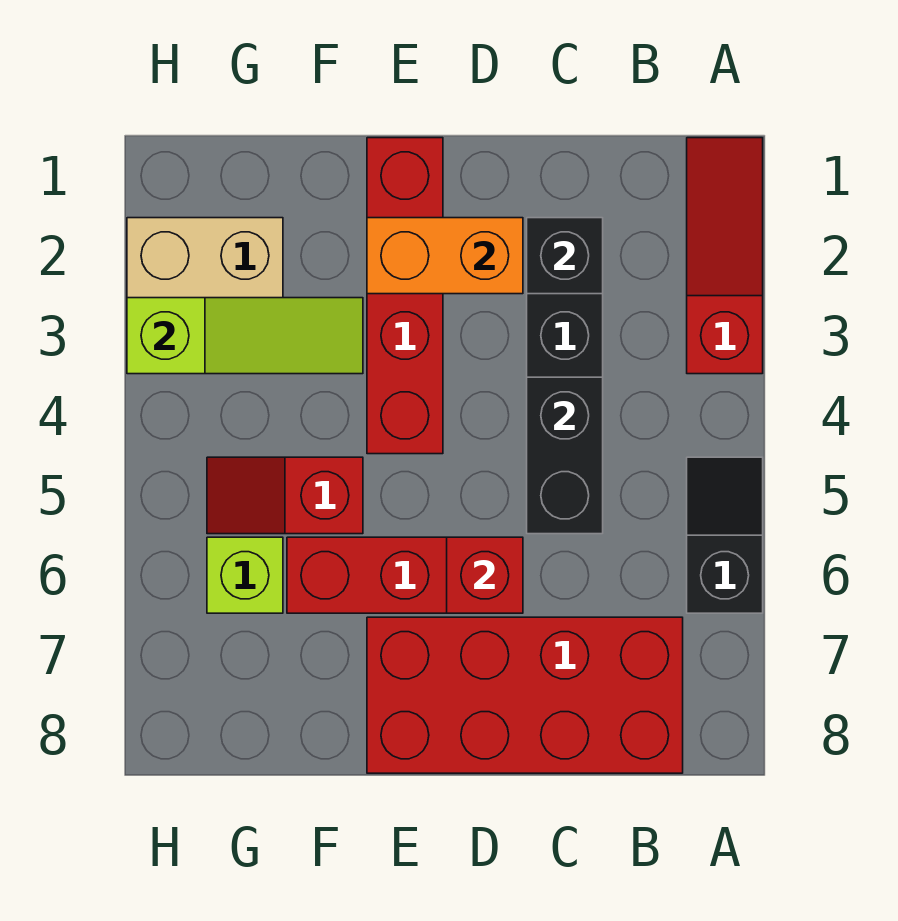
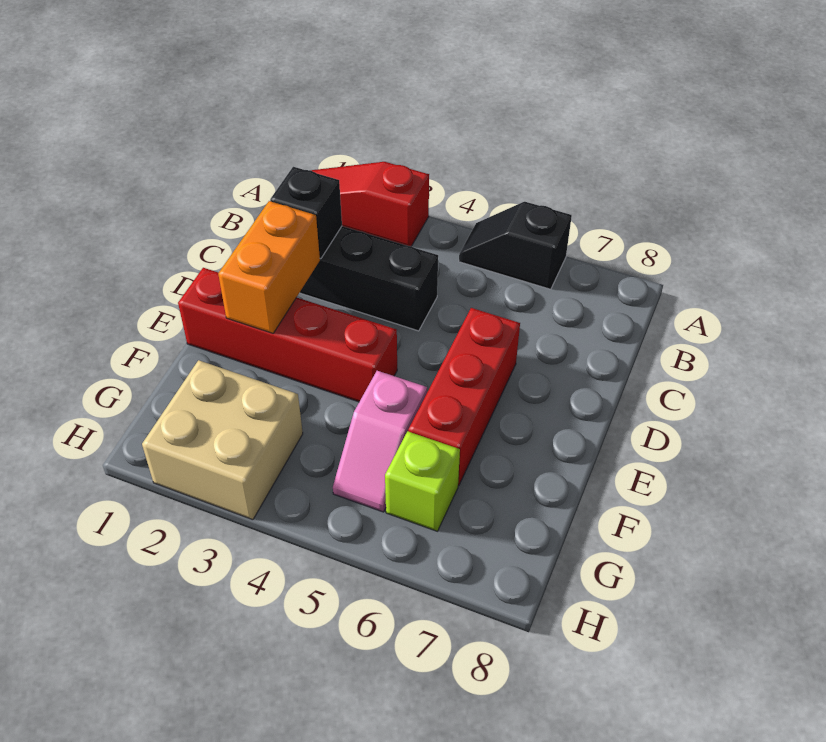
red brick B7:E8 level 1 -> none
black brick C4:C5 level 2 -> none
red brick D6 level 2 -> none
lime slope F3:H3 level 2 top H -> none
red slope F5:G5 level 1 top F -> pink slope F5:G5 level 1 top F

